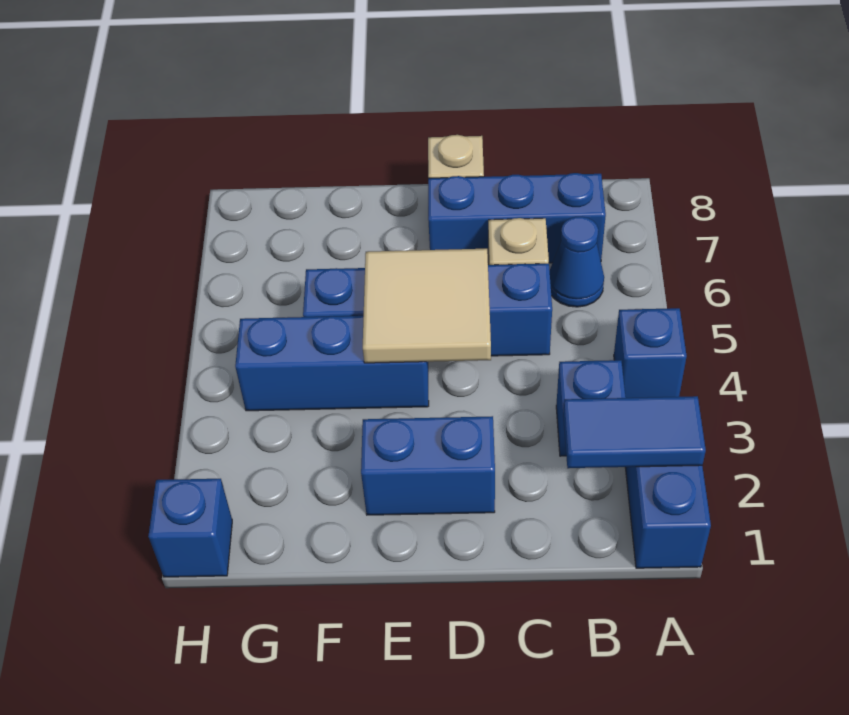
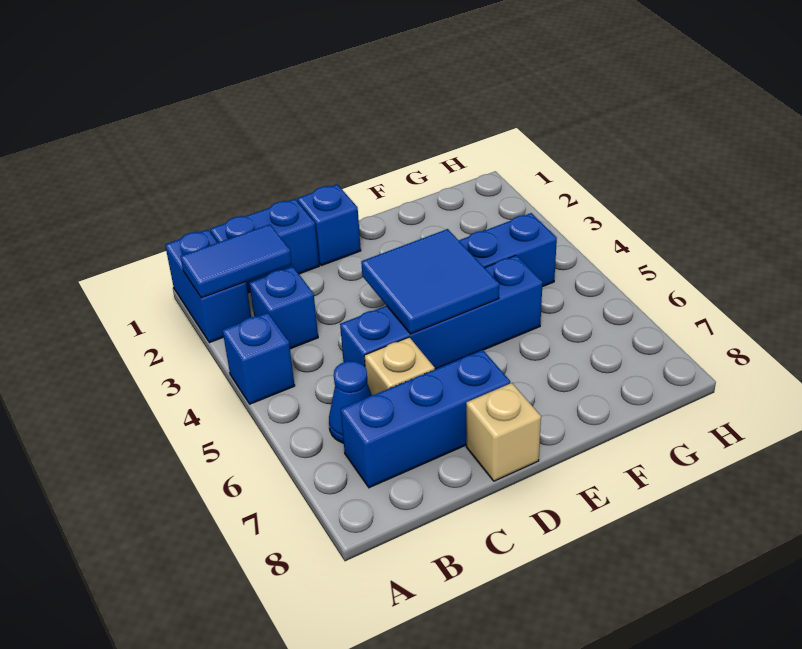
blue brick D2:E2 level 1 -> blue brick B1:C1 level 1
tan tile D4:E5 level 2 -> blue tile D4:E5 level 2
blue brick H1 level 1 -> blue brick D1 level 1

